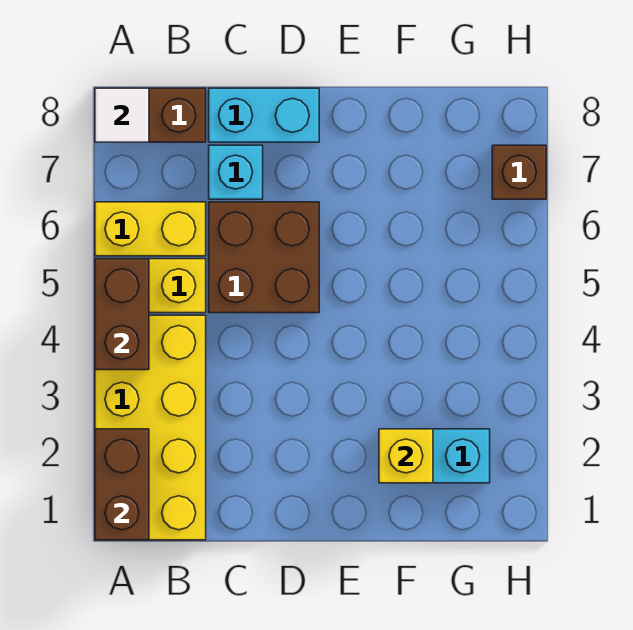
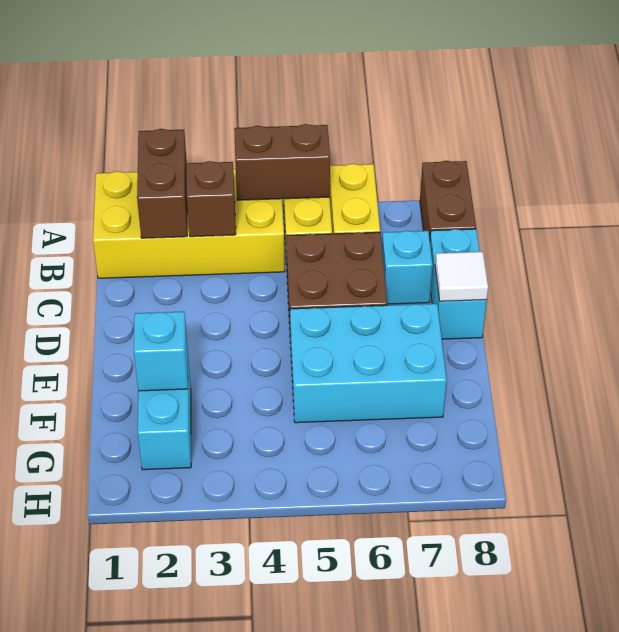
brown brick A1:A2 level 2 -> brown brick A2:B2 level 2
white tile A8 level 2 -> white tile D8 level 2
none -> cyan brick E5:F7 level 1
yellow brick F2 level 2 -> cyan brick F2 level 2
brown brick H7 level 1 -> brown brick B3 level 2

